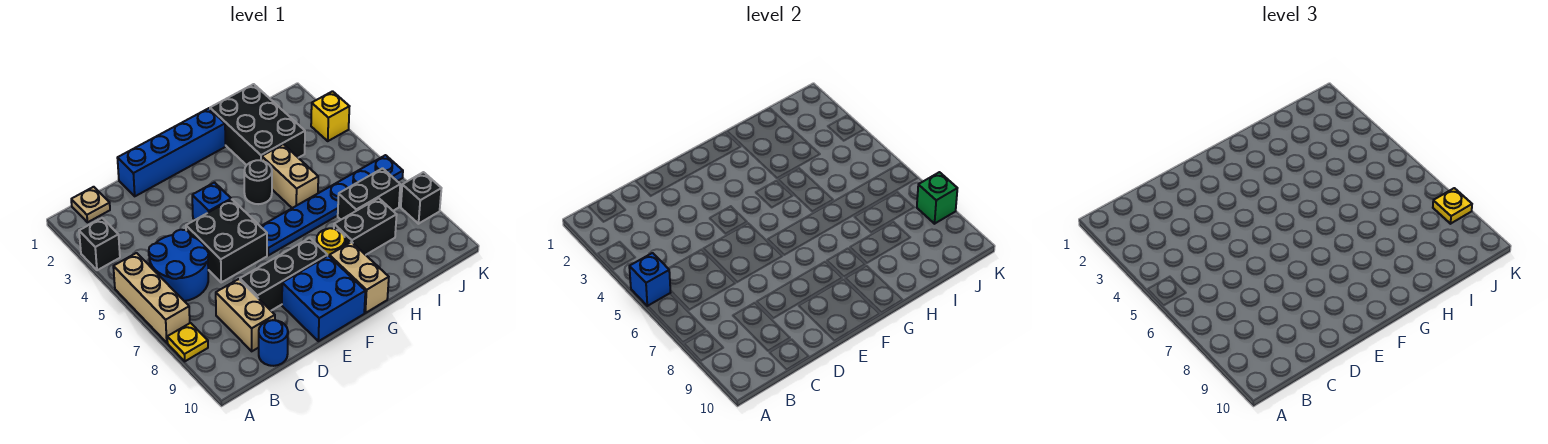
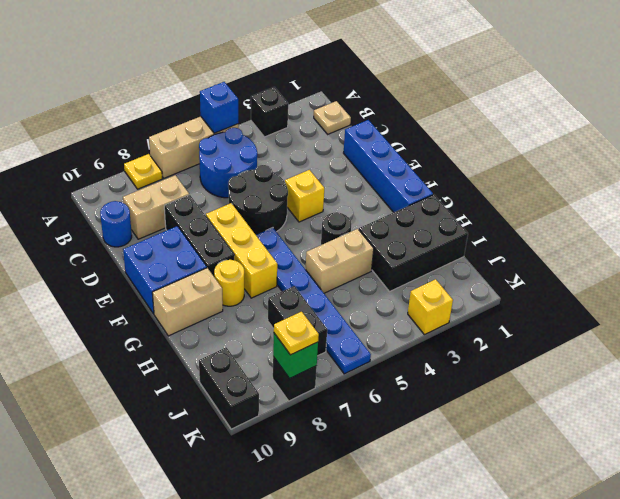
black brick D5:E6 level 1 -> black round brick D5:E6 level 1
blue brick E4 level 1 -> yellow brick E4 level 1
none -> yellow brick E7:G7 level 1
black brick H8:I8 level 1 -> black brick J10:K10 level 1

